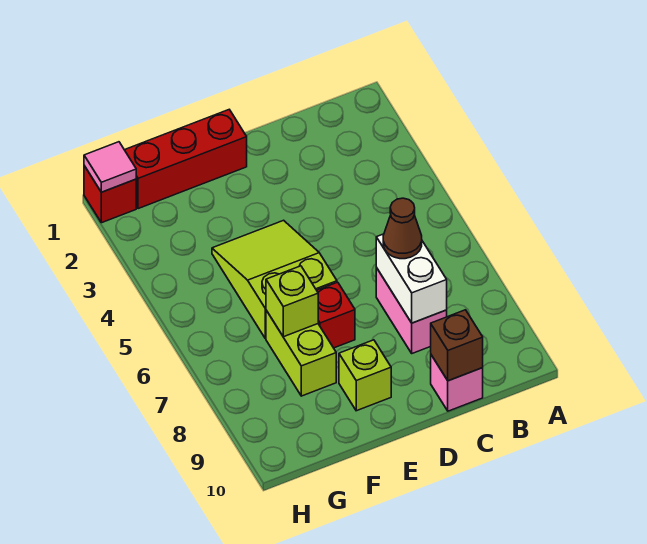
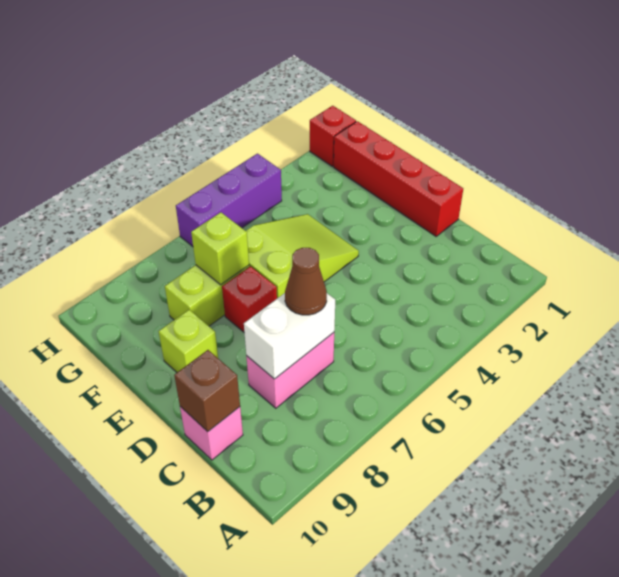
red brick E1:G1 level 1 -> red brick D1:G1 level 1
pink tile H1 level 2 -> none
none -> purple brick H4:H6 level 1

